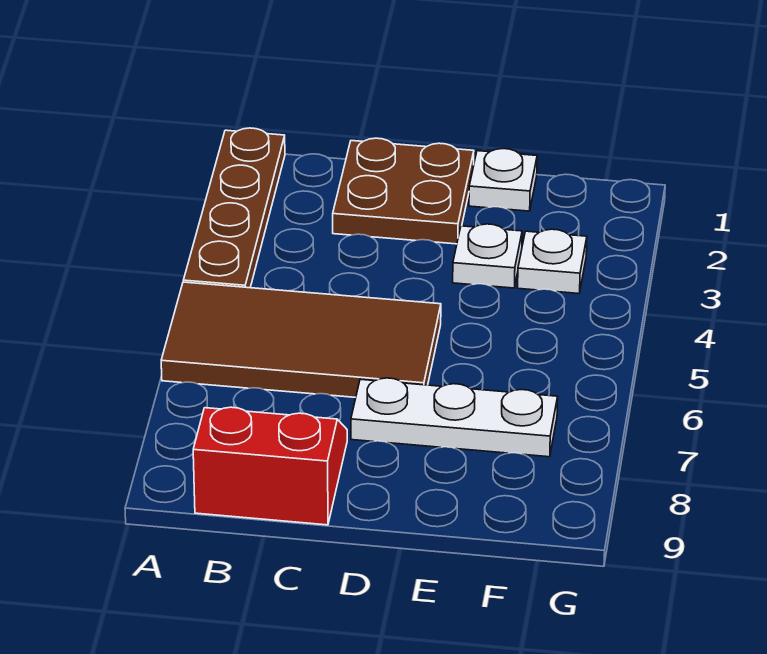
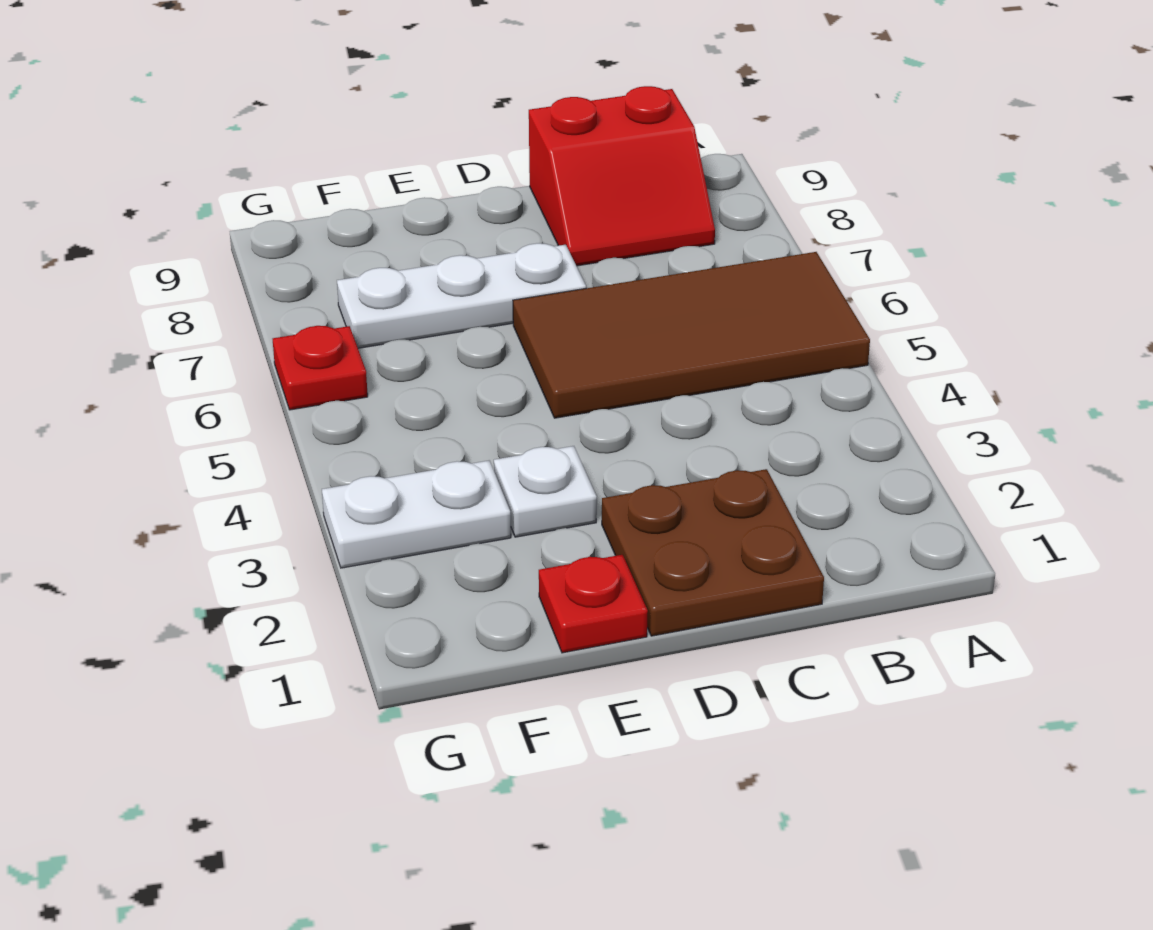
brown plate A1:A4 level 1 -> none
white plate E1 level 1 -> red plate E1 level 1
white plate F3 level 1 -> white plate F3:G3 level 1
none -> red plate G6 level 1

